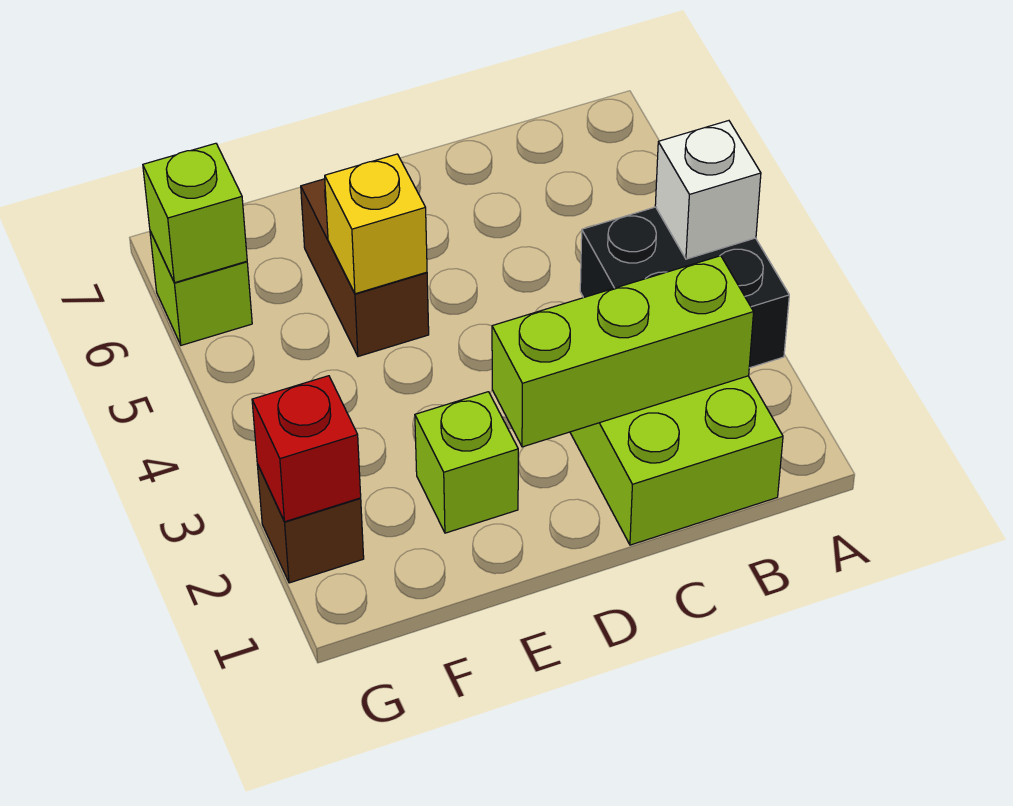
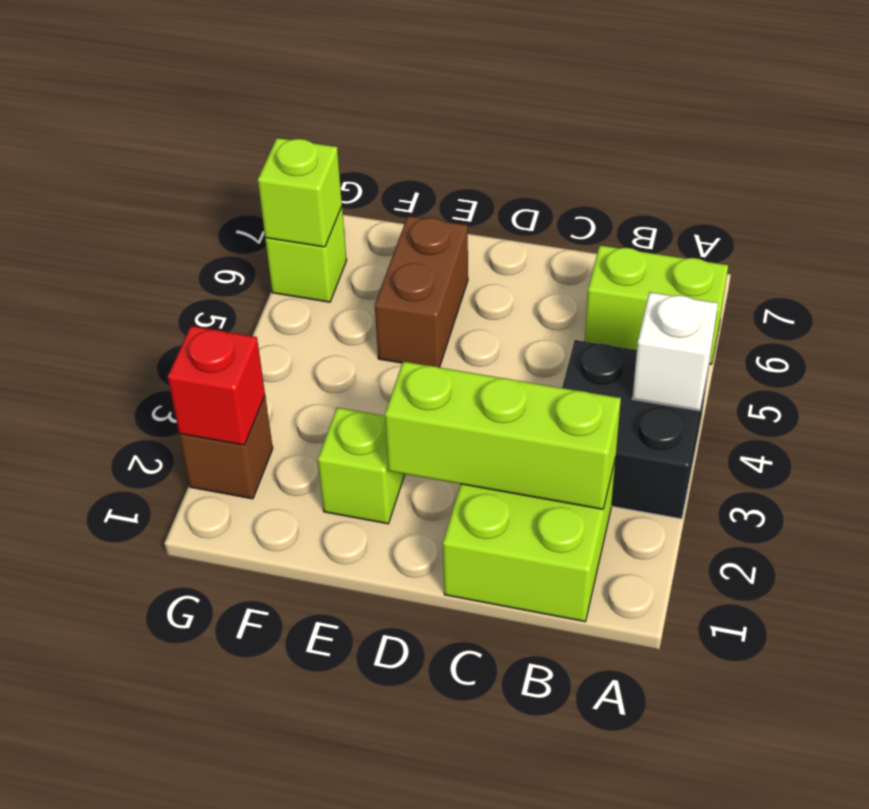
none -> lime brick A6:B6 level 1
yellow brick E5 level 2 -> none

